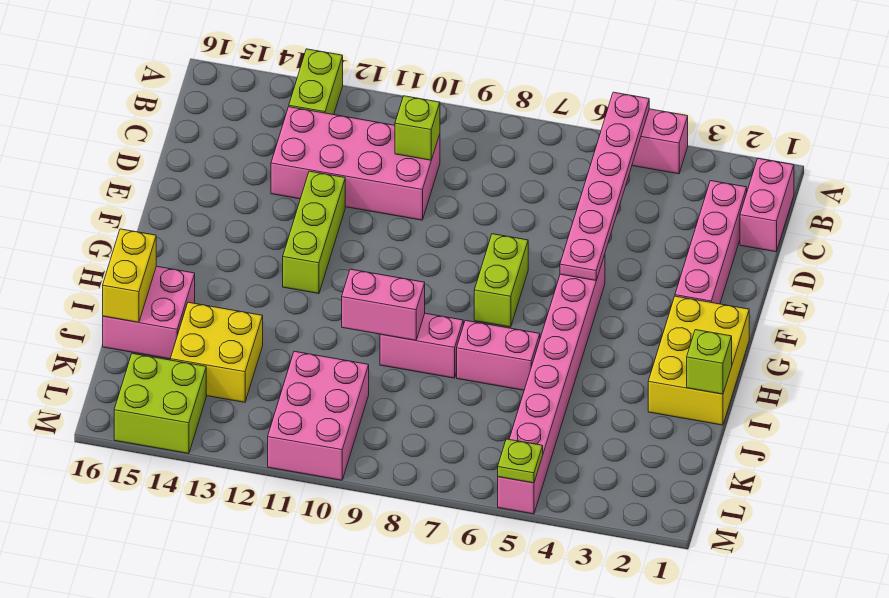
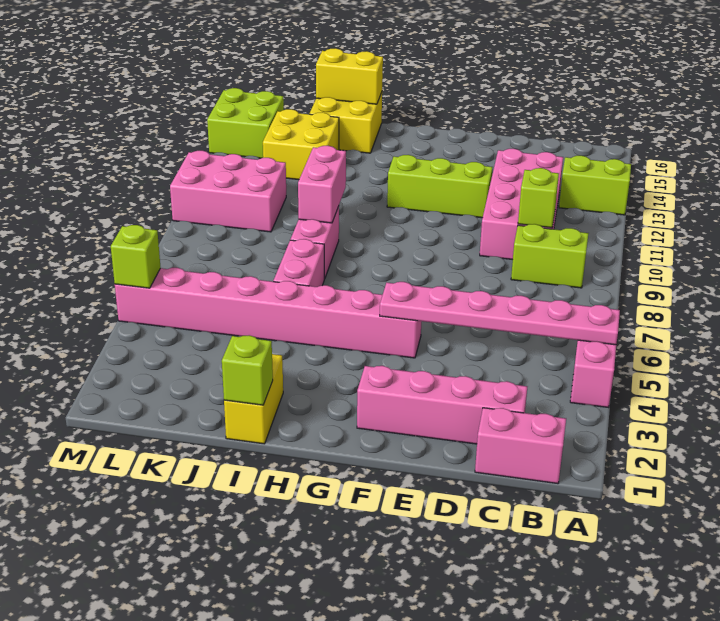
lime brick F7:G7 level 1 -> lime brick B9:C9 level 1
yellow brick G1:I2 level 1 -> yellow brick I1:I2 level 1
pink brick I15:J16 level 1 -> yellow brick I15:J16 level 1
lime plate M5 level 2 -> lime brick M5 level 2

